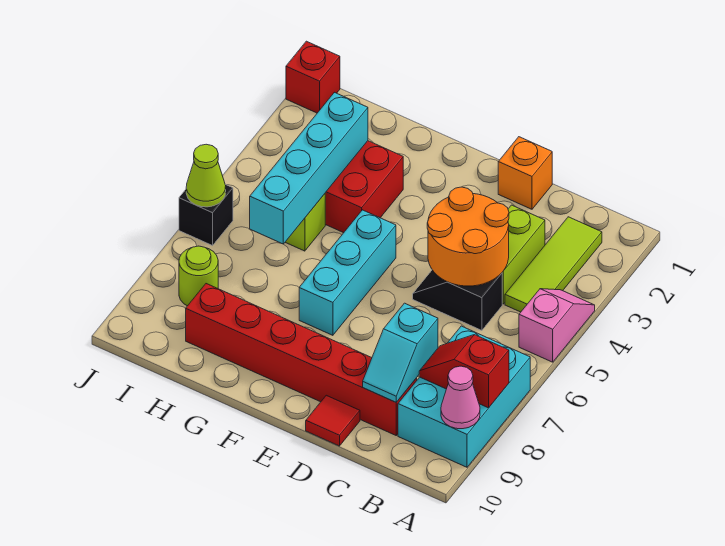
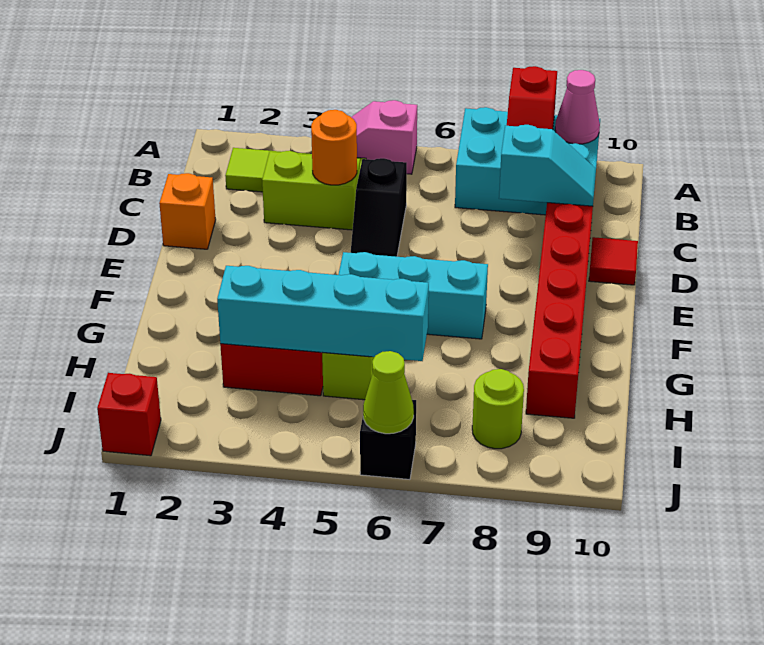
orange round brick C4:D5 level 2 -> orange round brick C4 level 2

